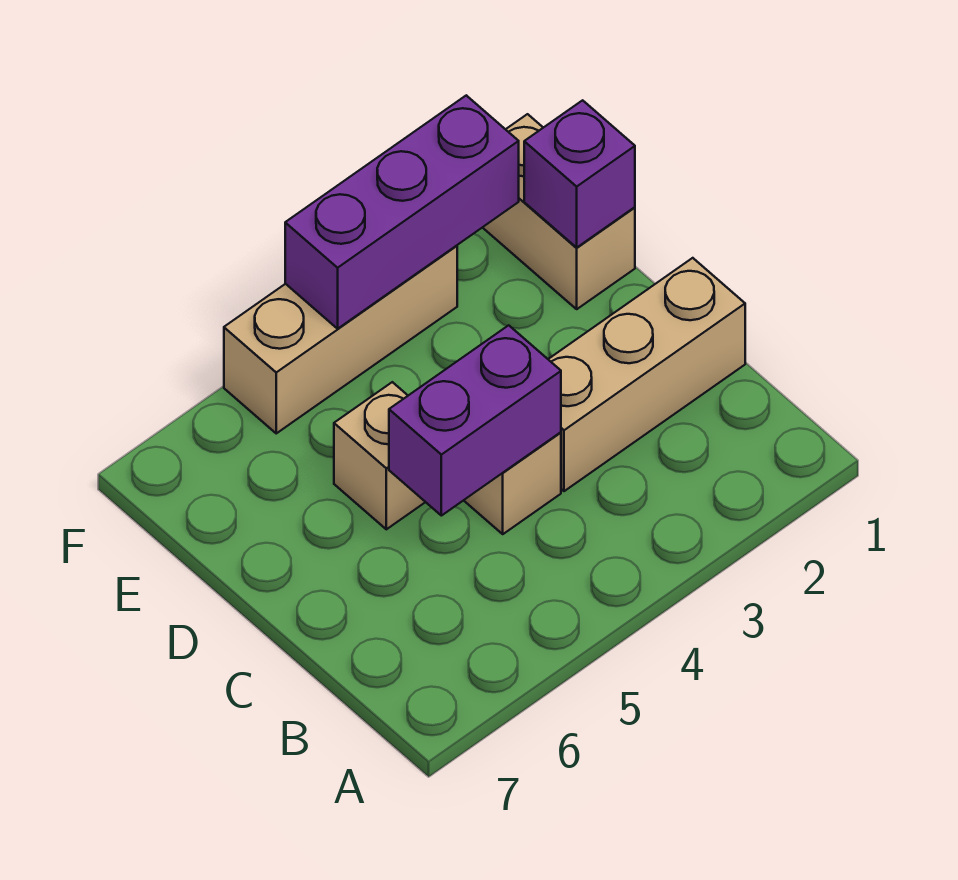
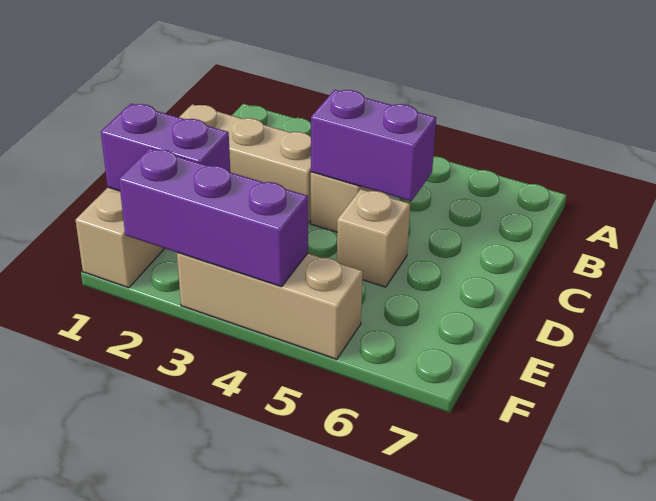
purple brick E1 level 2 -> purple brick E1:E2 level 2

